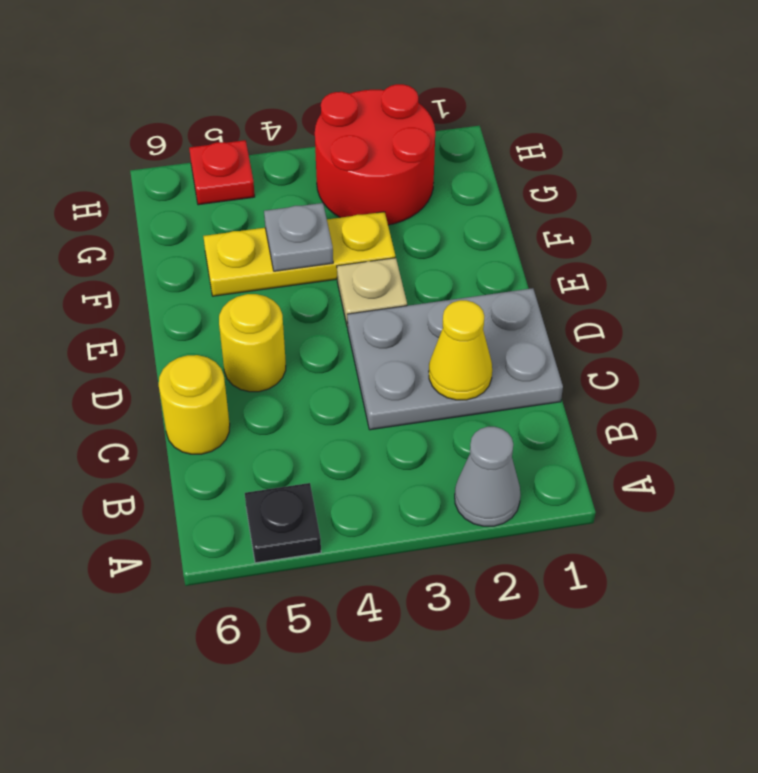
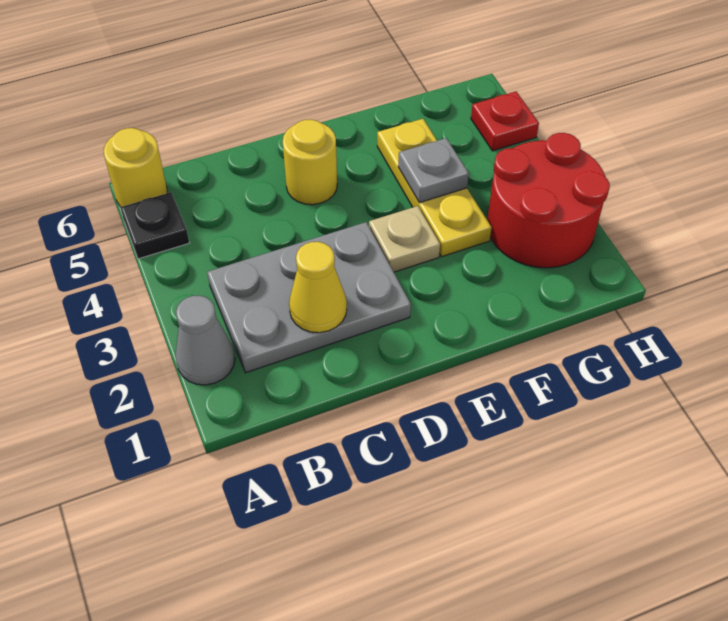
grey plate C1:D3 level 1 -> grey plate B2:D3 level 1
yellow round brick C6 level 1 -> yellow round brick A6 level 1

